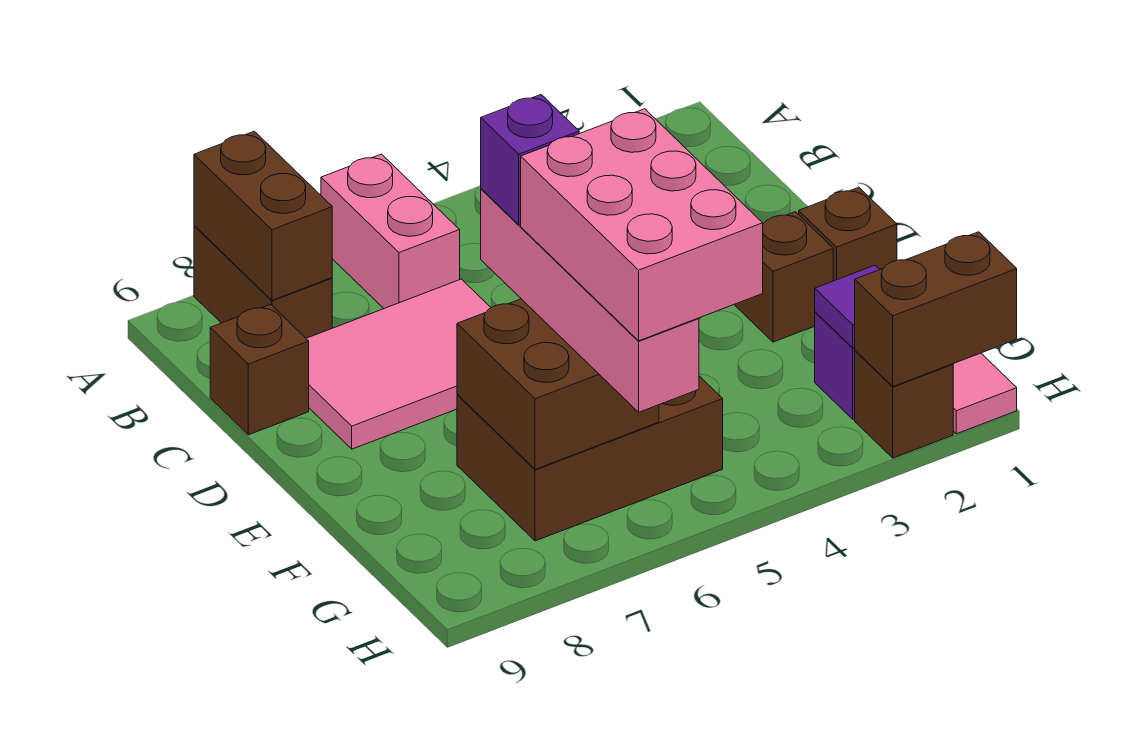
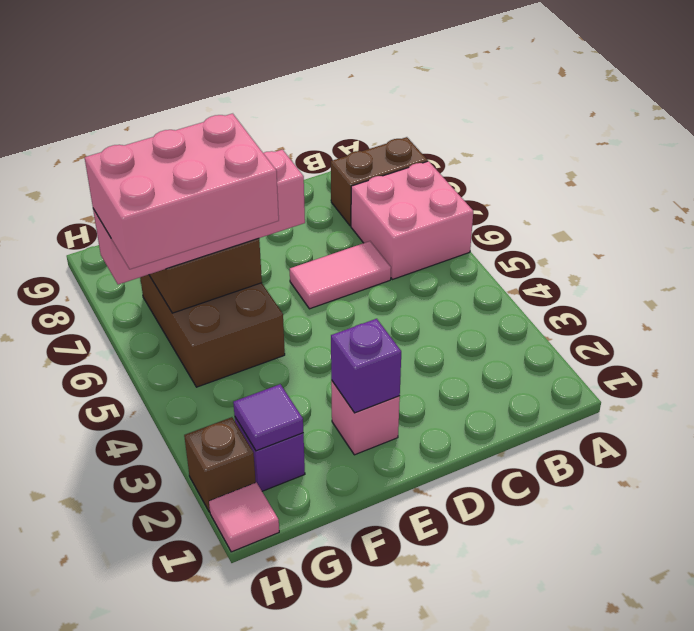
pink brick A6:B6 level 1 -> pink brick A6:B7 level 1
brown brick A8:B8 level 2 -> none
pink tile C6:D8 level 1 -> pink tile C6:D6 level 1
brown brick C9 level 1 -> none
brown brick E1 level 1 -> none
brown brick E2 level 1 -> pink brick E2 level 1
purple brick E6 level 4 -> purple brick E2 level 2
brown brick H1:H2 level 2 -> none

